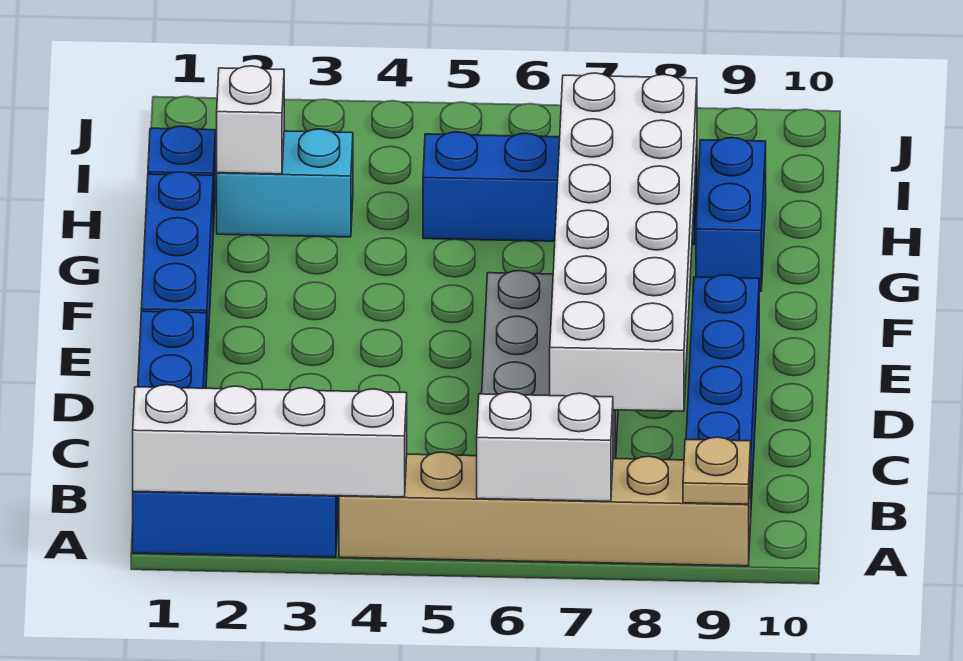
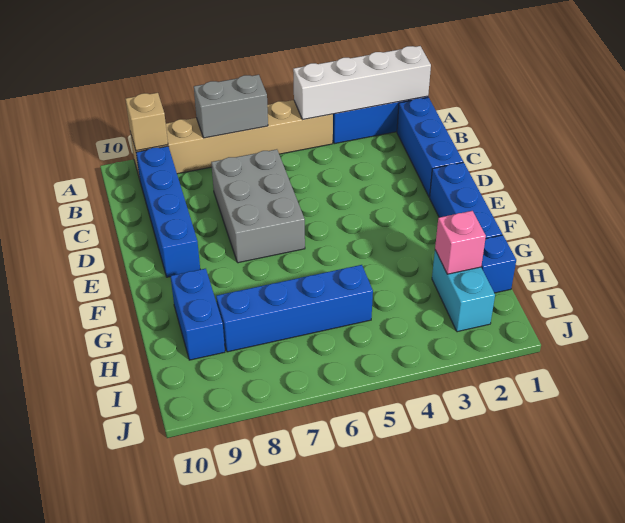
white brick A6:A7 level 2 -> grey brick A6:A7 level 2
tan plate A9 level 2 -> tan brick A9 level 2
white brick C7:H8 level 2 -> none
cyan brick H2:H3 level 1 -> cyan brick H2:I2 level 1
white brick H2 level 2 -> pink brick H2 level 2

